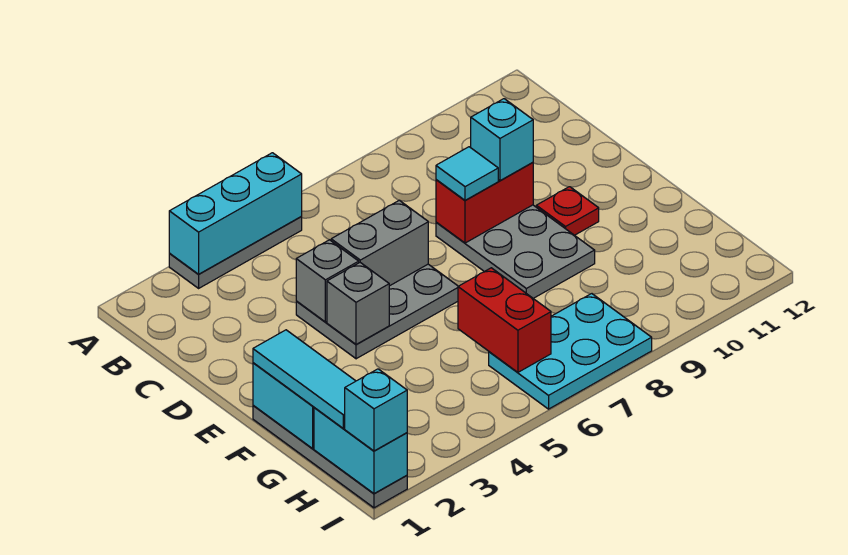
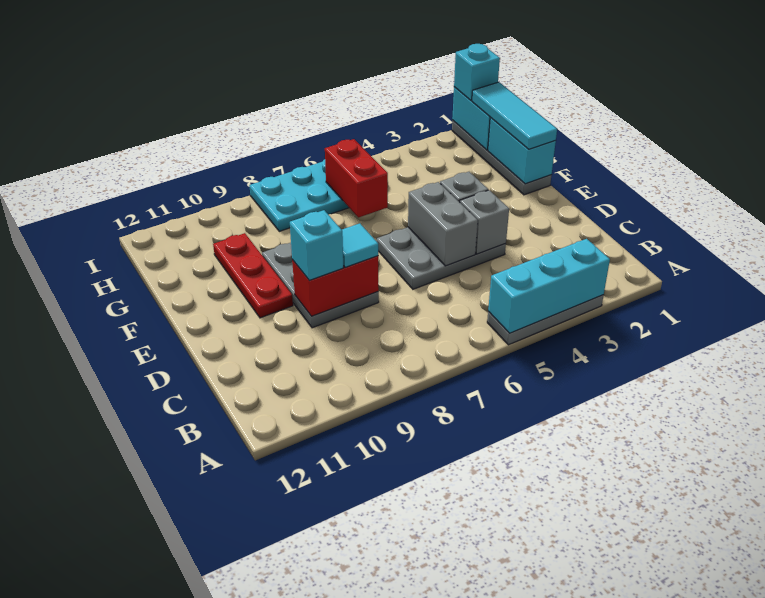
grey brick D5:D6 level 2 -> grey brick D5:E5 level 2
red plate E10 level 1 -> red plate E10:G10 level 1

